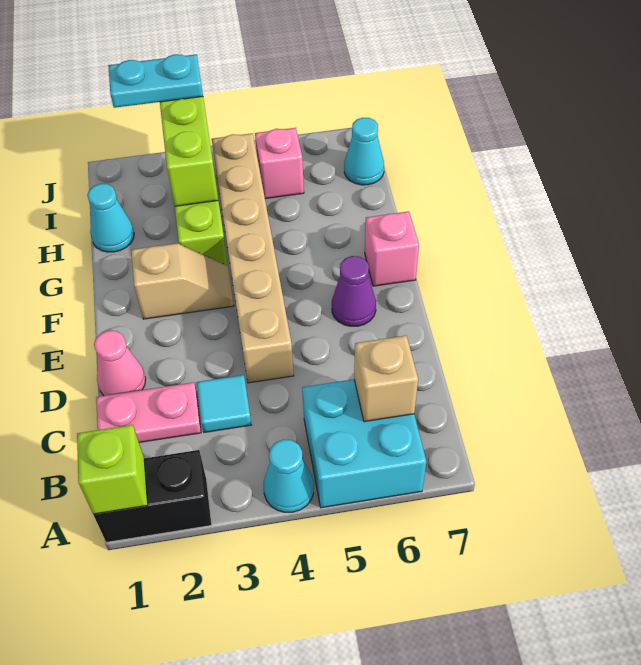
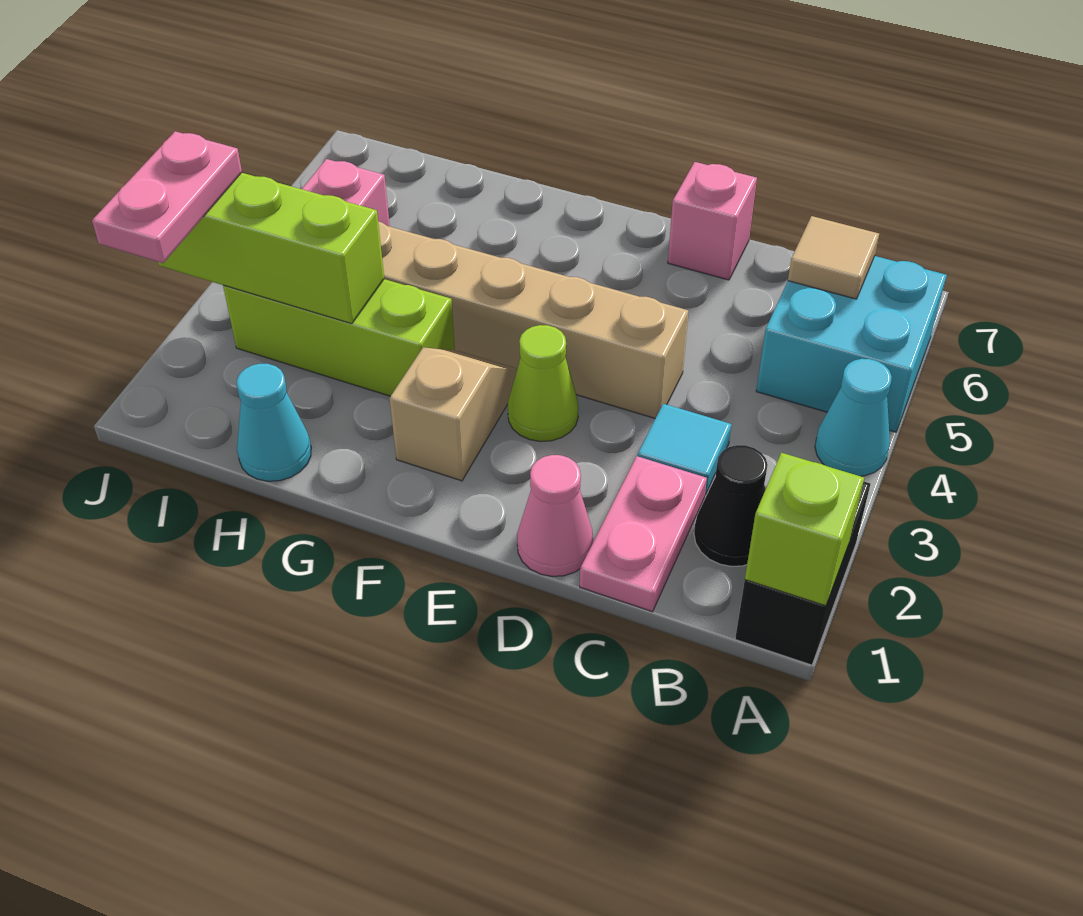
none -> black cone B2 level 1
tan brick B6 level 2 -> tan tile B6 level 2
none -> lime cone E3 level 1
purple cone E6 level 1 -> none
pink brick F7 level 1 -> pink brick D7 level 1
cyan cone I7 level 1 -> none
cyan plate J2:J3 level 3 -> pink plate J2:J3 level 3

